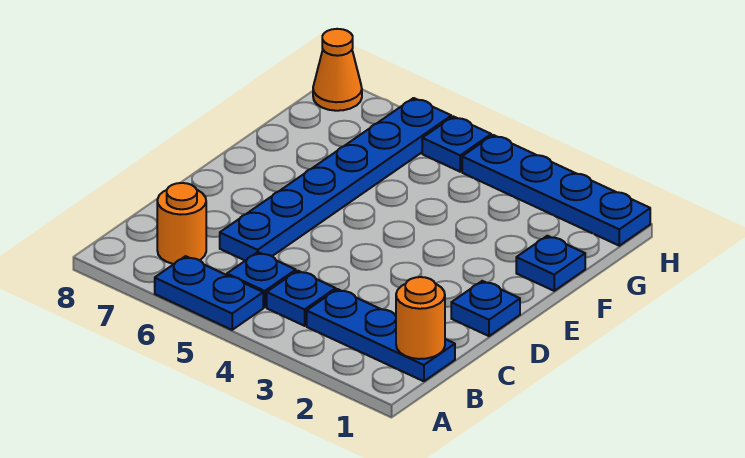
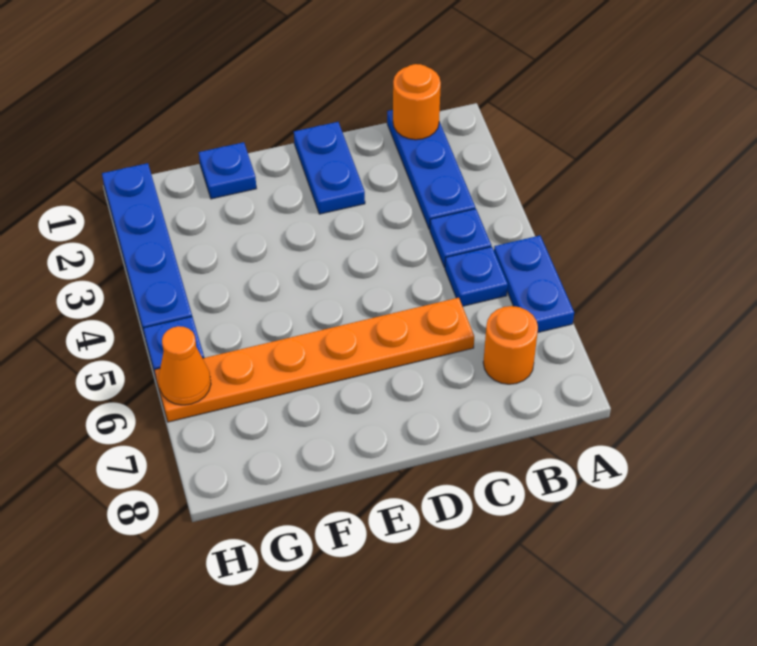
blue plate C6:H6 level 1 -> orange plate C6:H6 level 1
blue plate D1 level 1 -> blue plate D1:D2 level 1
orange cone H8 level 1 -> orange cone H6 level 2

